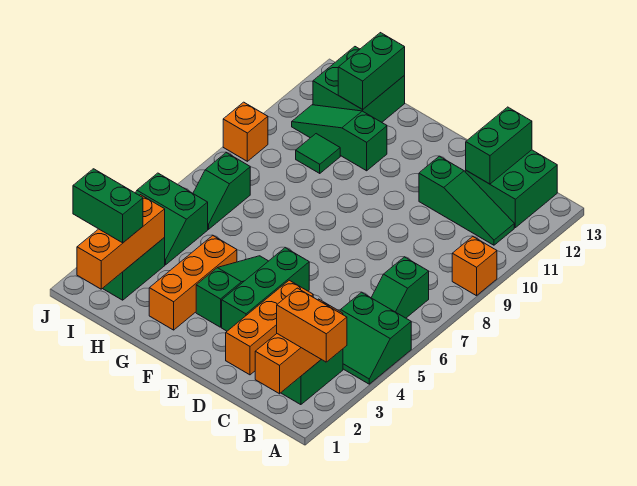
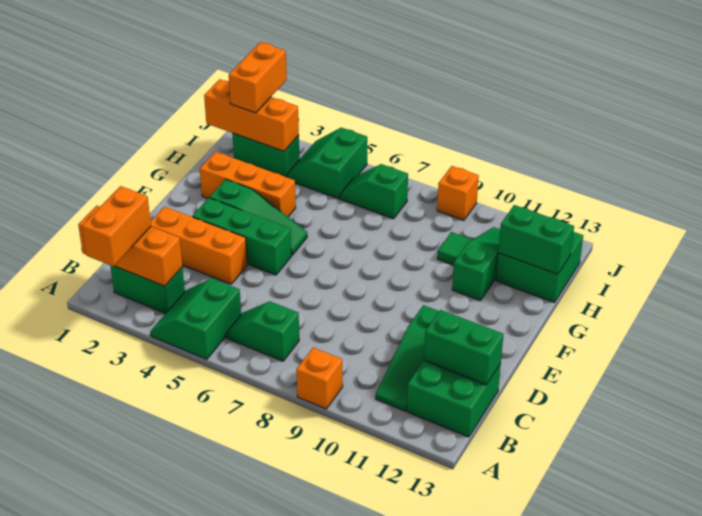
green brick I2:J2 level 3 -> orange brick I2:J2 level 3

